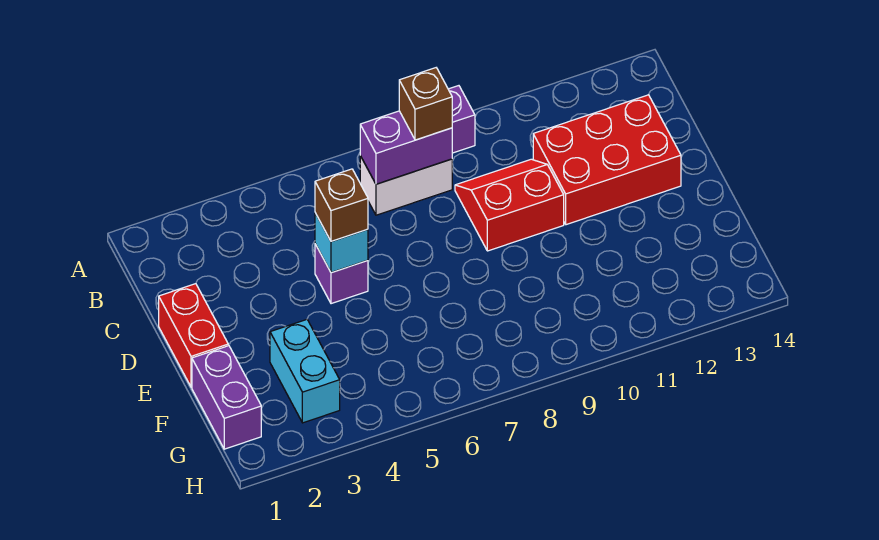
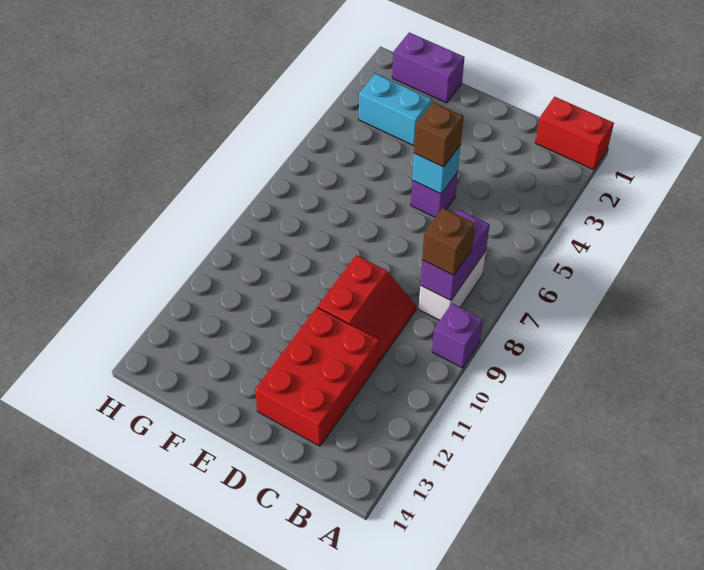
red brick D1:E1 level 1 -> red brick A1:B1 level 1

